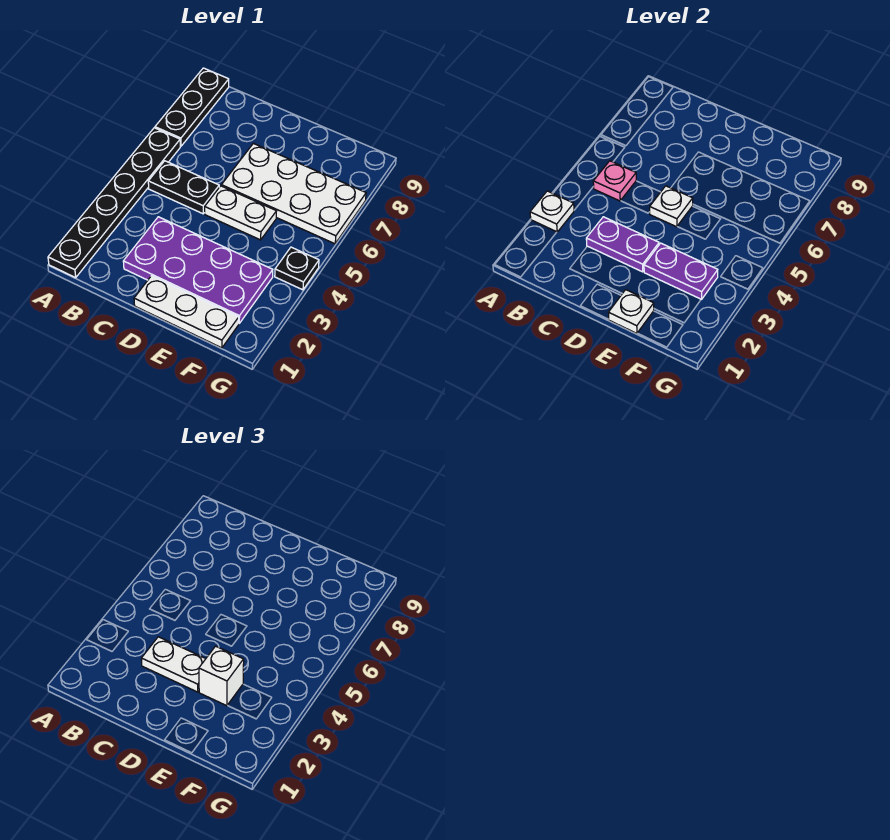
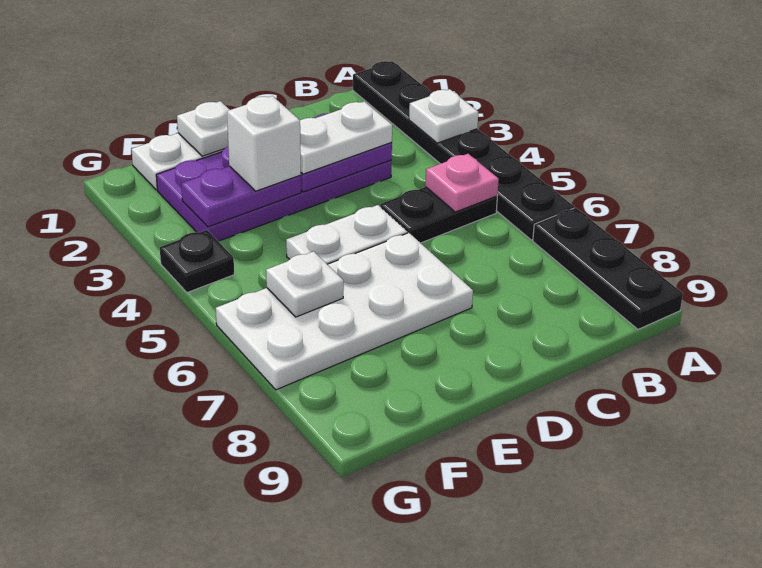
white plate D5 level 2 -> white plate F6 level 2

